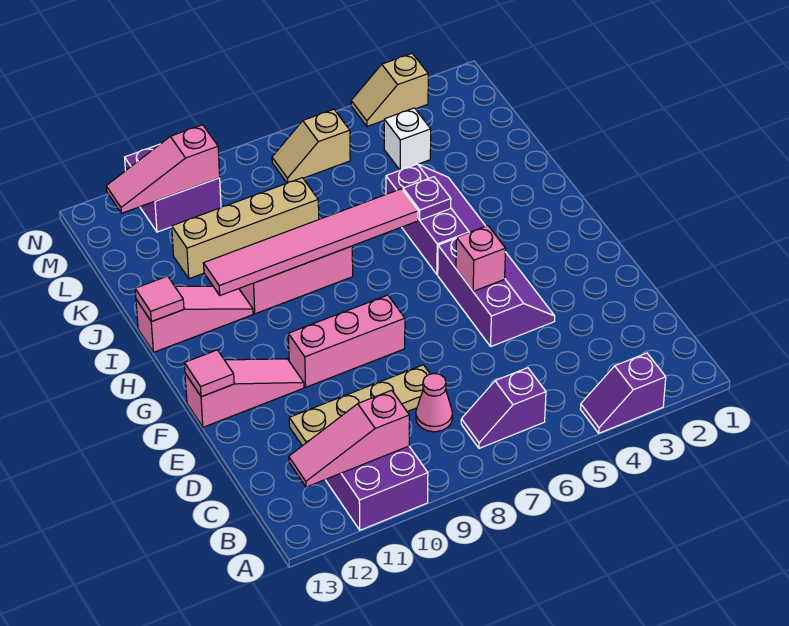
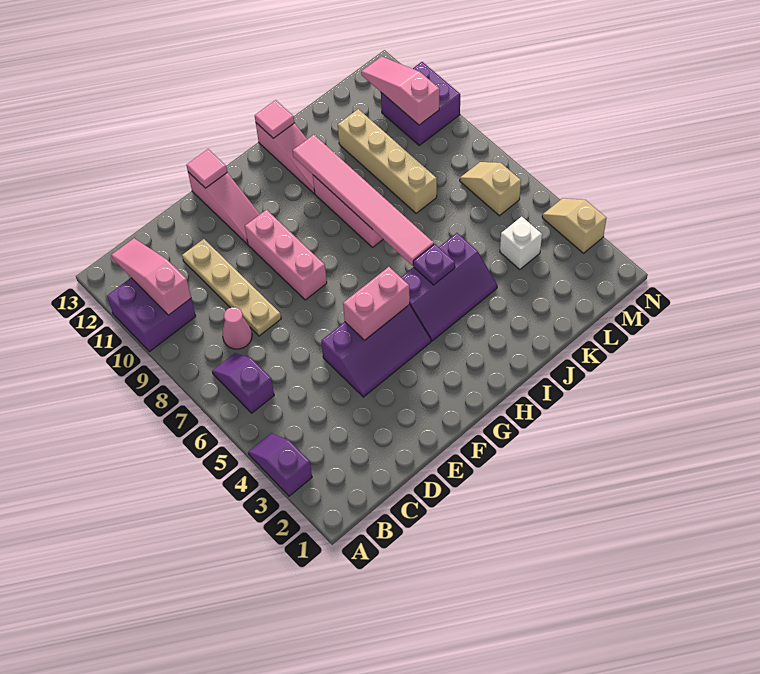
pink brick F5 level 2 -> pink brick F5:G5 level 2

